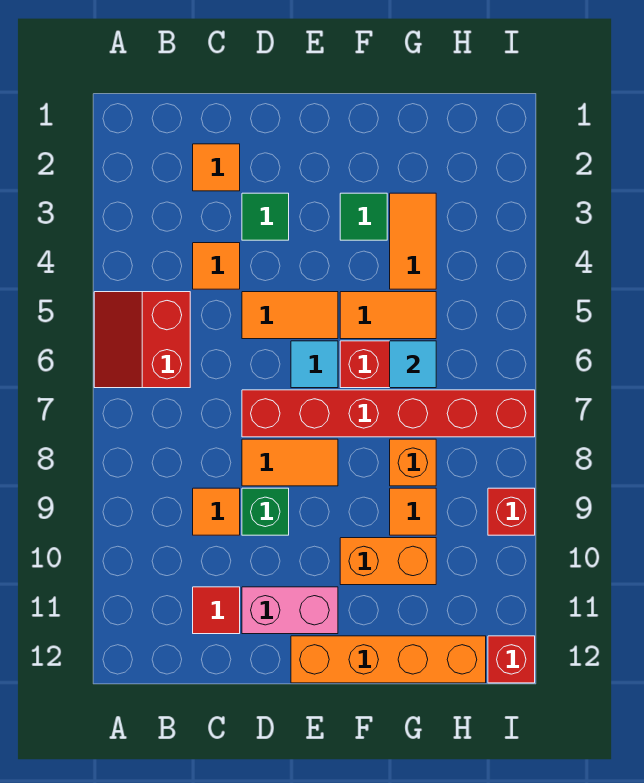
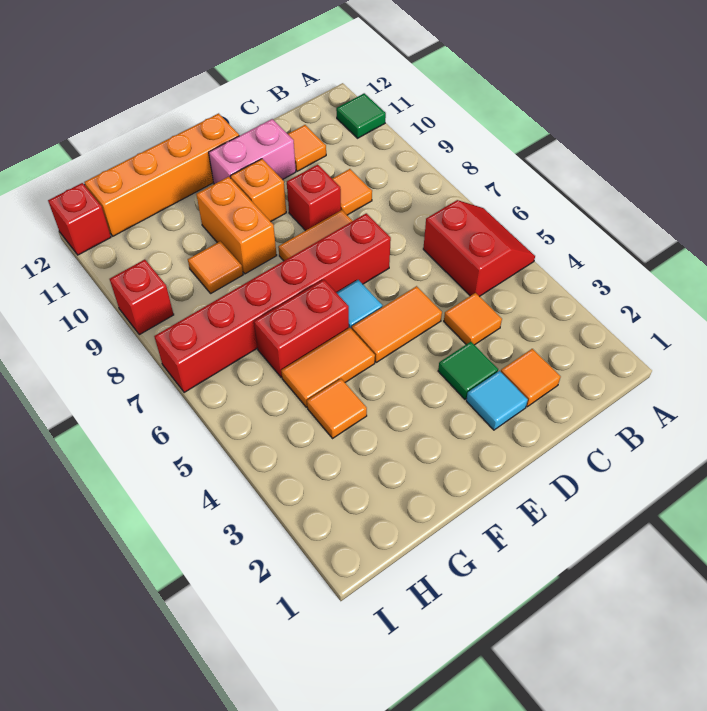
red tile C11 level 1 -> orange tile C11 level 1
green brick D9 level 1 -> red brick D9 level 1
green tile F3 level 1 -> green tile A11 level 1
orange brick F10:G10 level 1 -> orange brick F9:F10 level 1
orange tile G3:G4 level 1 -> orange tile G4 level 1
cyan tile G6 level 2 -> cyan tile D2 level 1
orange brick G8 level 1 -> orange brick E10 level 1

